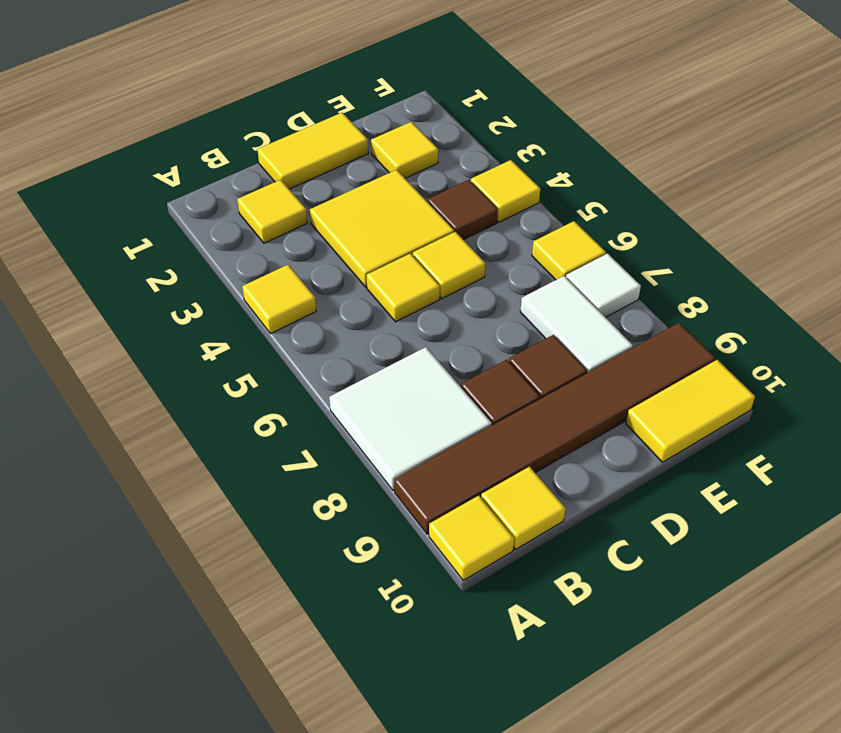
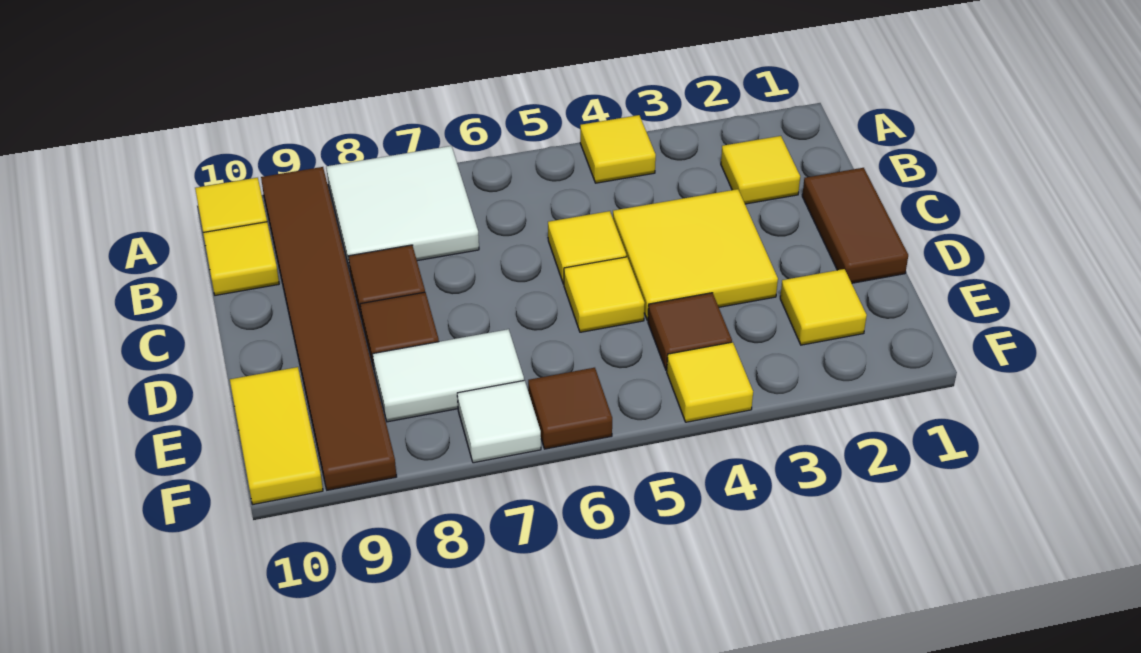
yellow tile C1:D1 level 1 -> brown tile C1:D1 level 1
yellow tile F6 level 1 -> brown tile F6 level 1

